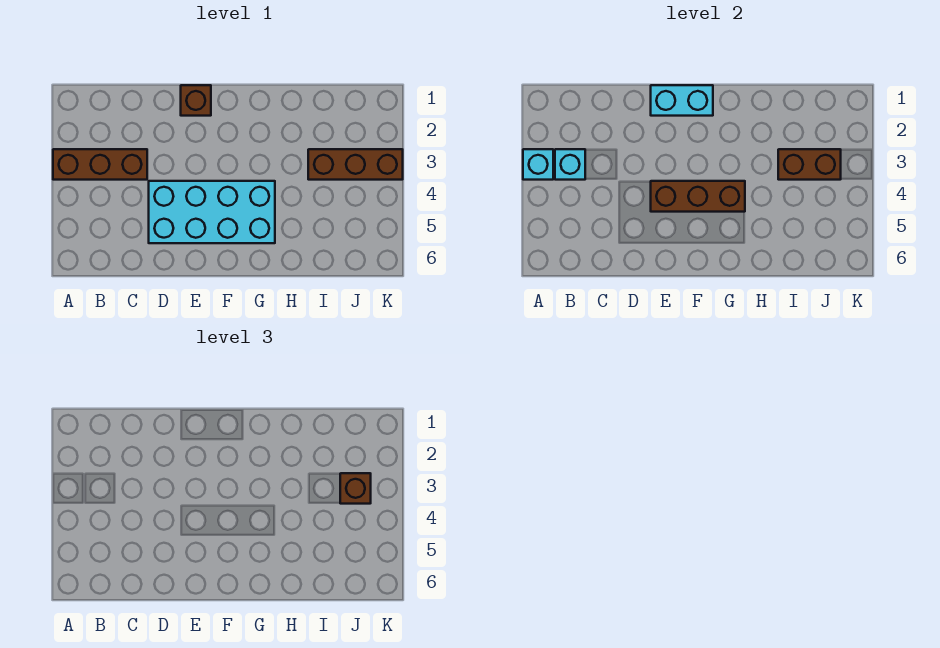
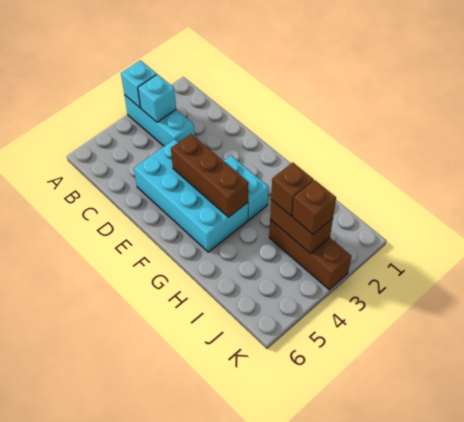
brown brick A3:C3 level 1 -> cyan brick A3:C3 level 1
brown brick E1 level 1 -> brown brick I3 level 3
cyan brick E1:F1 level 2 -> cyan brick F3:G3 level 1

